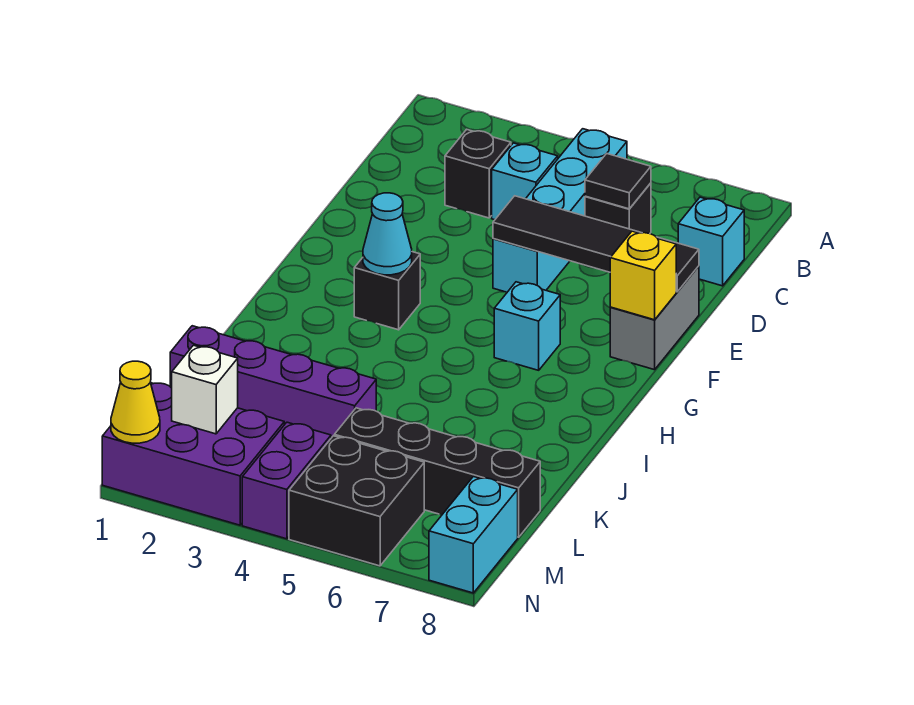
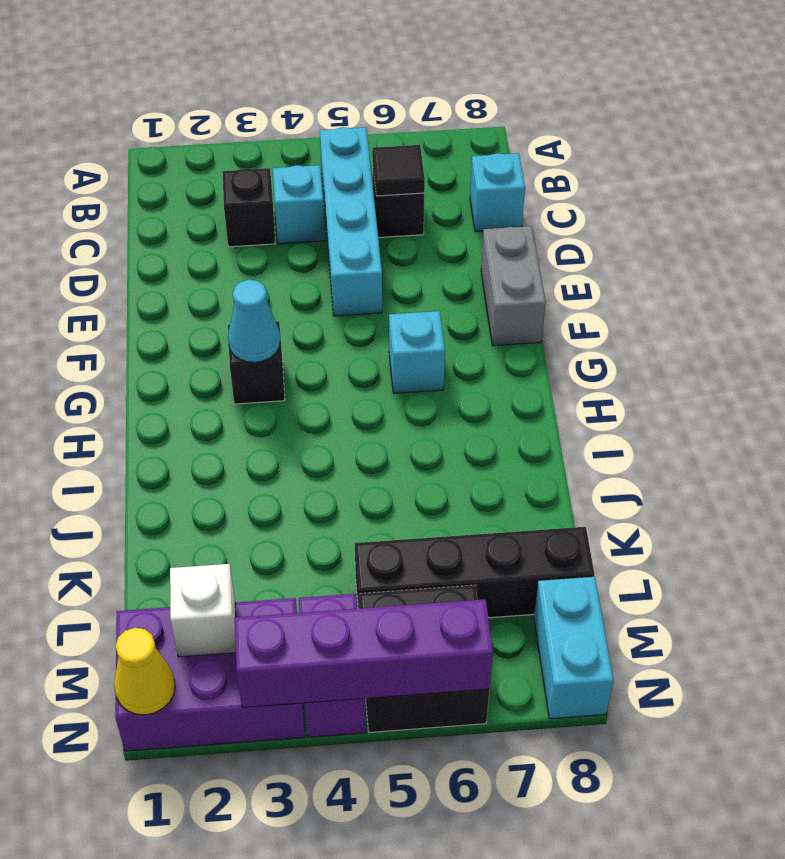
black tile E5:E8 level 2 -> none
yellow brick F8 level 2 -> none
purple brick K1:K4 level 1 -> purple brick N3:N6 level 2

